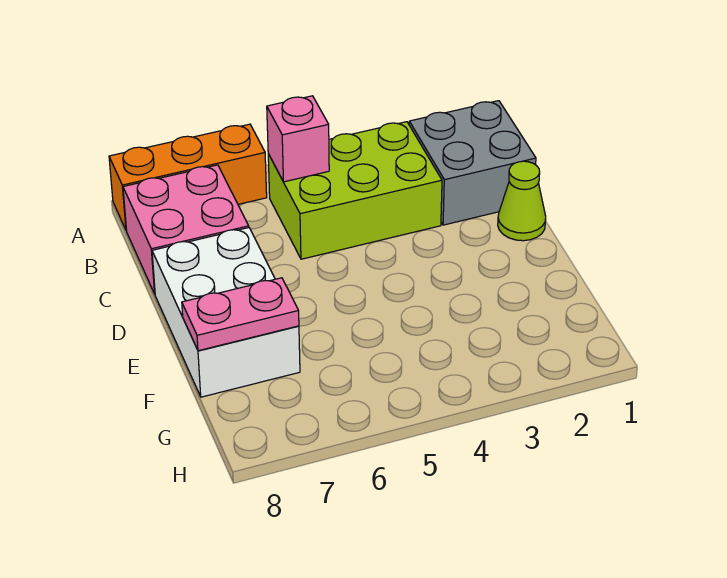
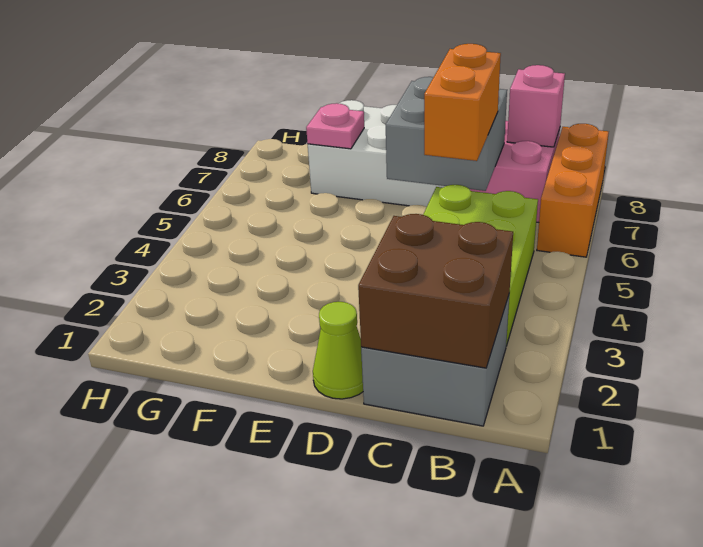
none -> brown brick B1:C2 level 2
pink brick B5 level 2 -> pink brick B8 level 2
none -> orange brick C5:C6 level 3
none -> grey brick C6:D7 level 2
pink plate F7:F8 level 2 -> pink plate F7 level 2

